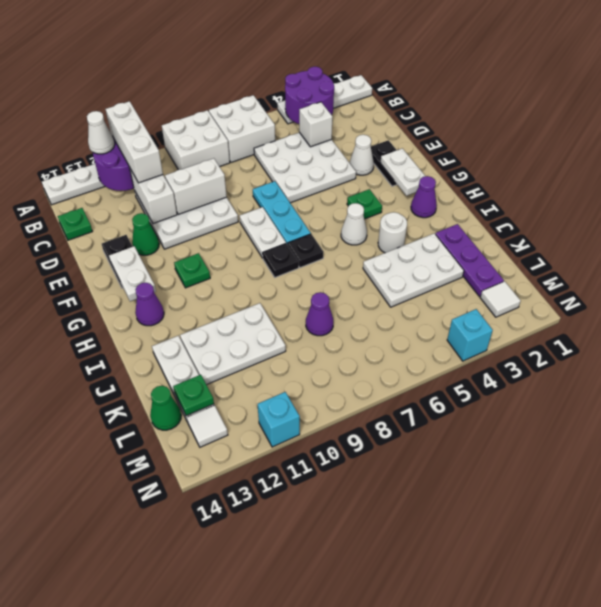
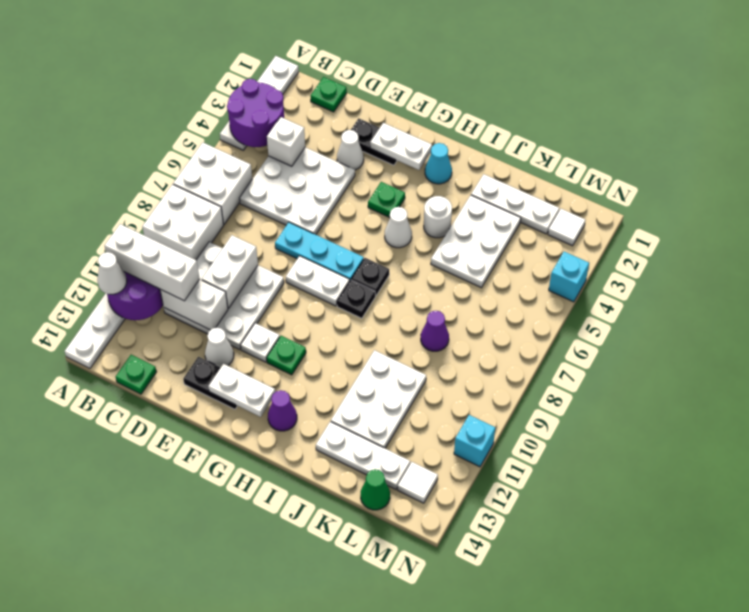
green cone E12 level 1 -> white cone E12 level 1
none -> white plate F11 level 1
purple cone H2 level 1 -> cyan cone H2 level 1
purple plate J2:L2 level 1 -> white plate J2:L2 level 1
green plate L13 level 2 -> green plate C1 level 1

